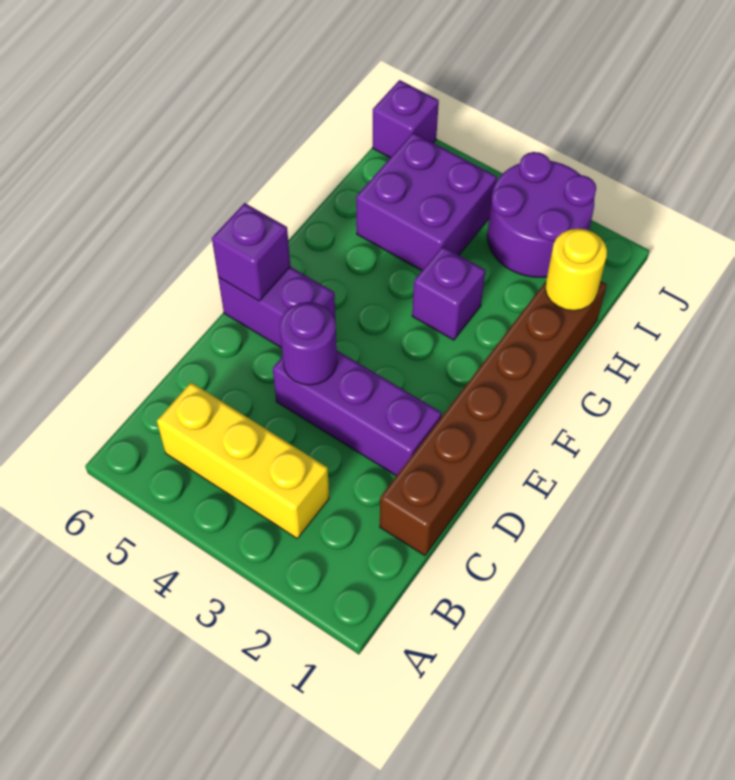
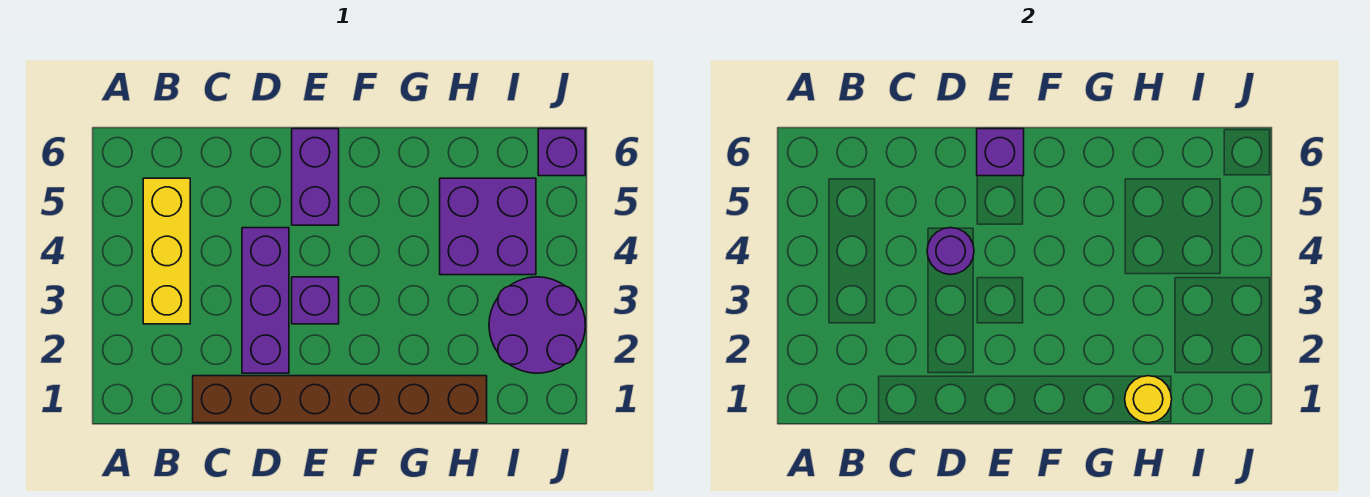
purple brick G3 level 1 -> purple brick E3 level 1

